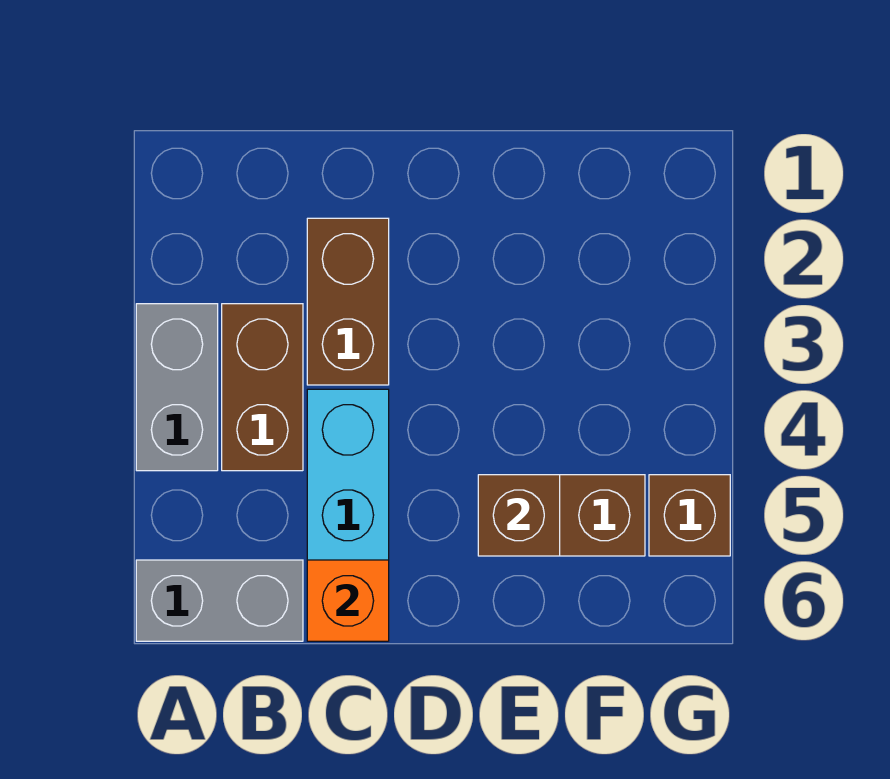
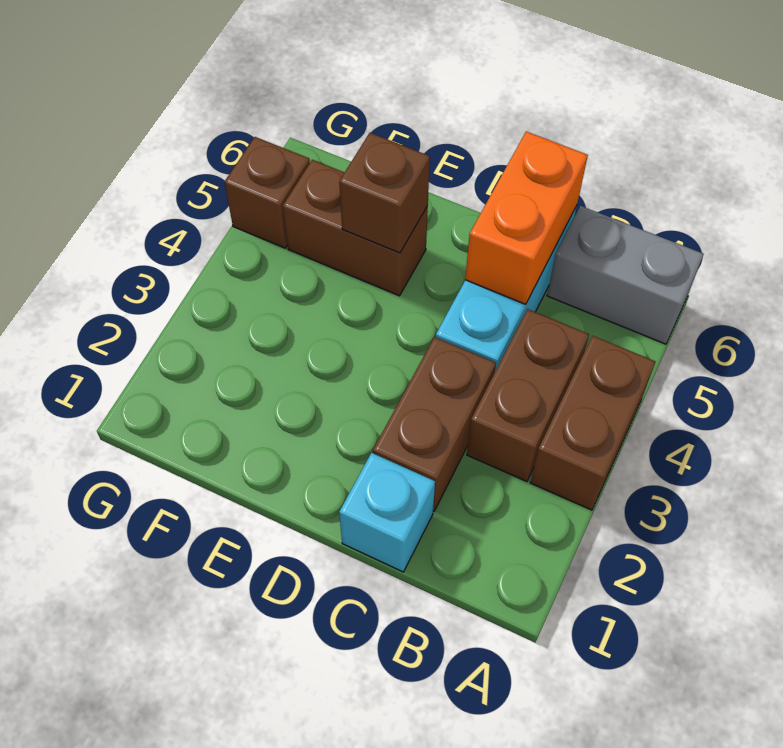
grey brick A3:A4 level 1 -> brown brick A3:A4 level 1
none -> cyan brick C1 level 1
orange brick C6 level 2 -> orange brick C5:C6 level 2

